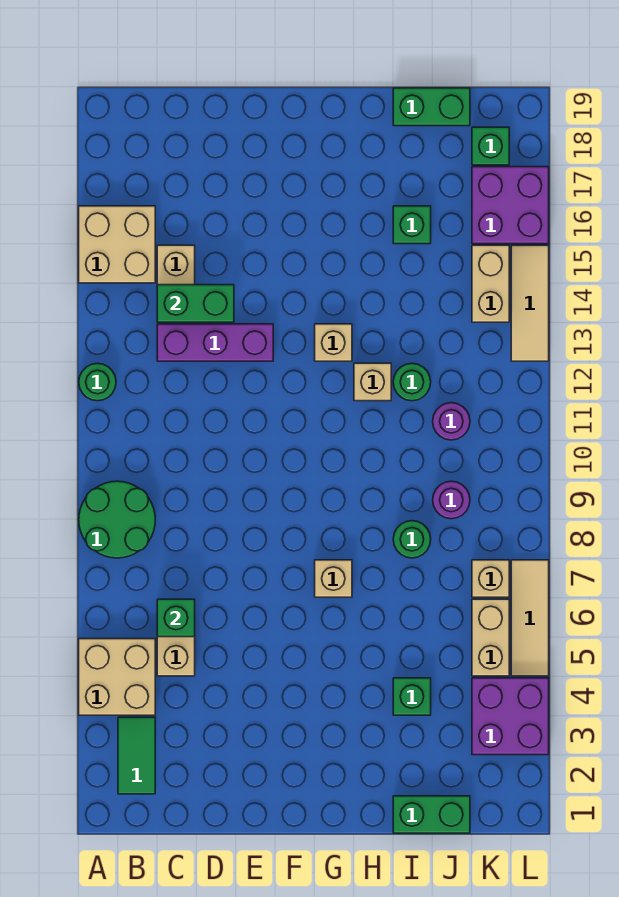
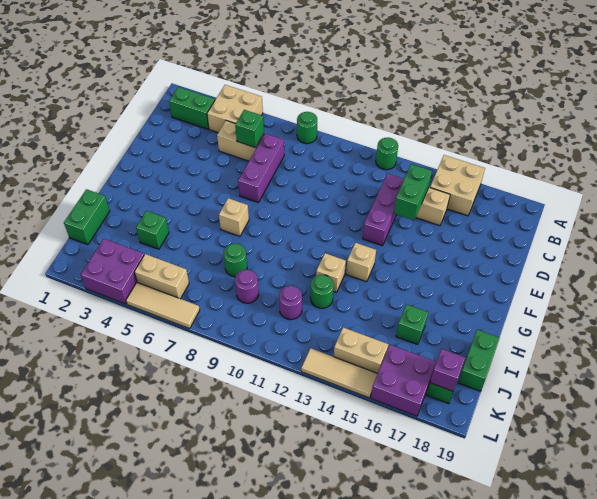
green round brick A8:B9 level 1 -> green round brick A8 level 1
green tile B2:B3 level 1 -> green brick B2:B3 level 1
none -> purple brick C7:E7 level 1
tan brick K7 level 1 -> none
none -> purple brick K18 level 2

